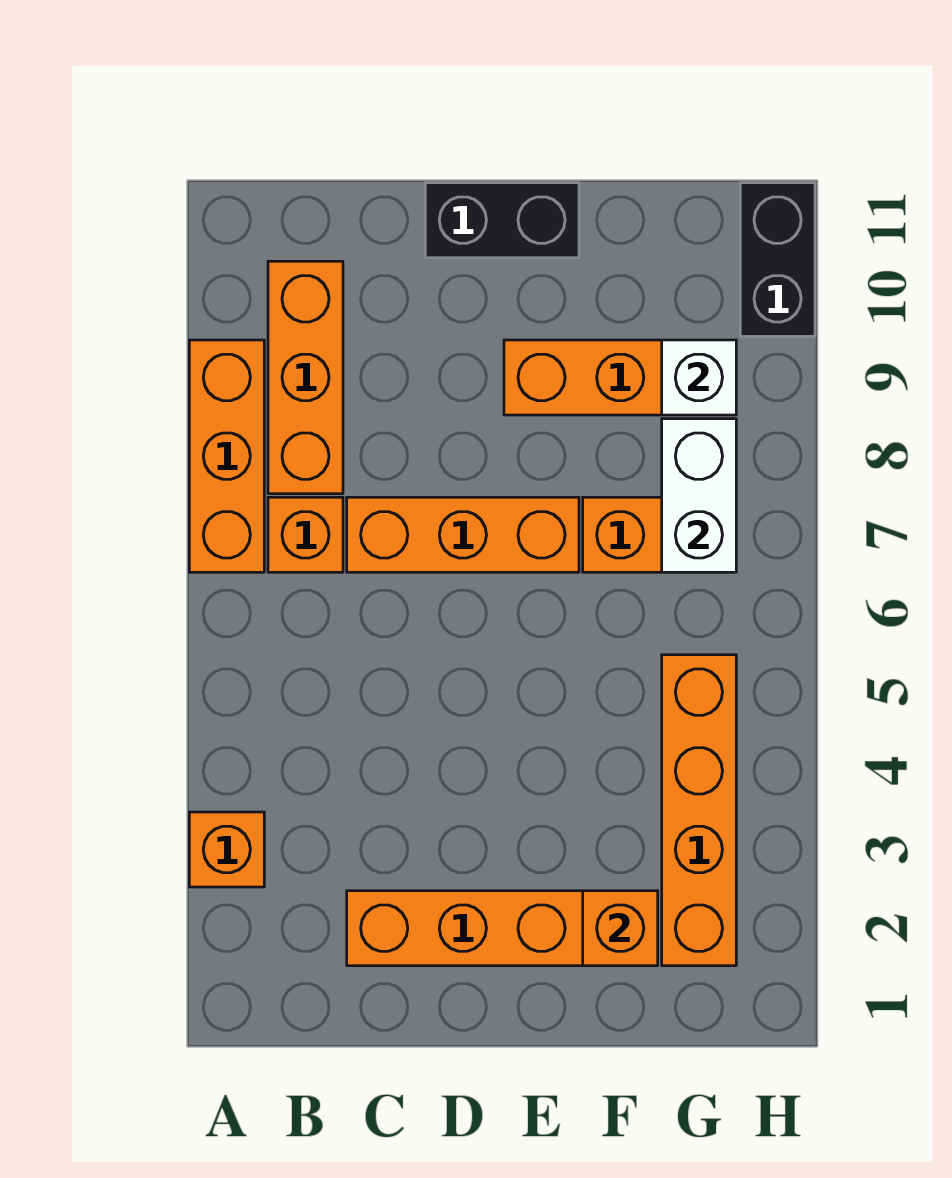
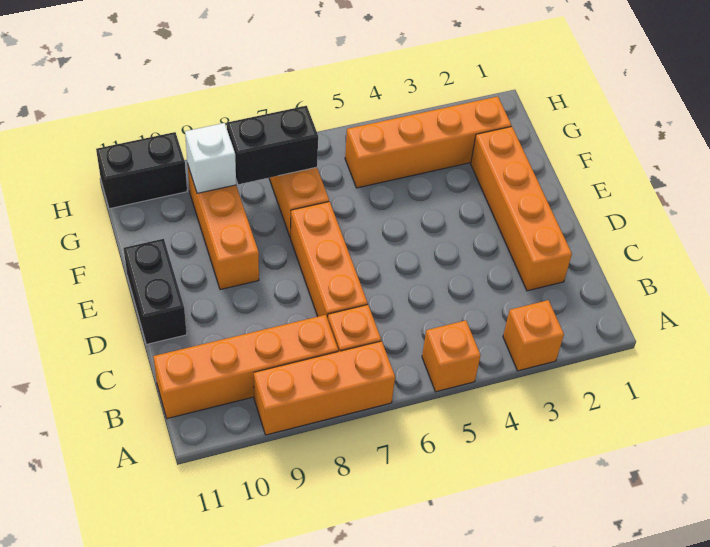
orange brick B8:B10 level 1 -> orange brick B8:B11 level 1
orange brick F2 level 2 -> orange brick A5 level 1
white brick G7:G8 level 2 -> black brick G7:G8 level 2

